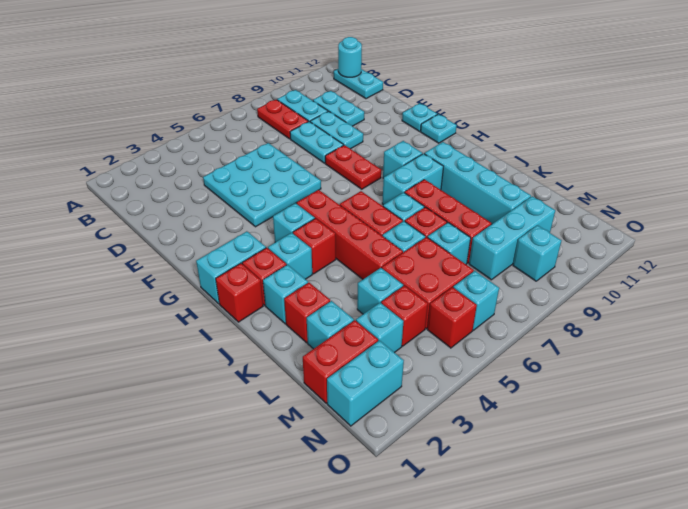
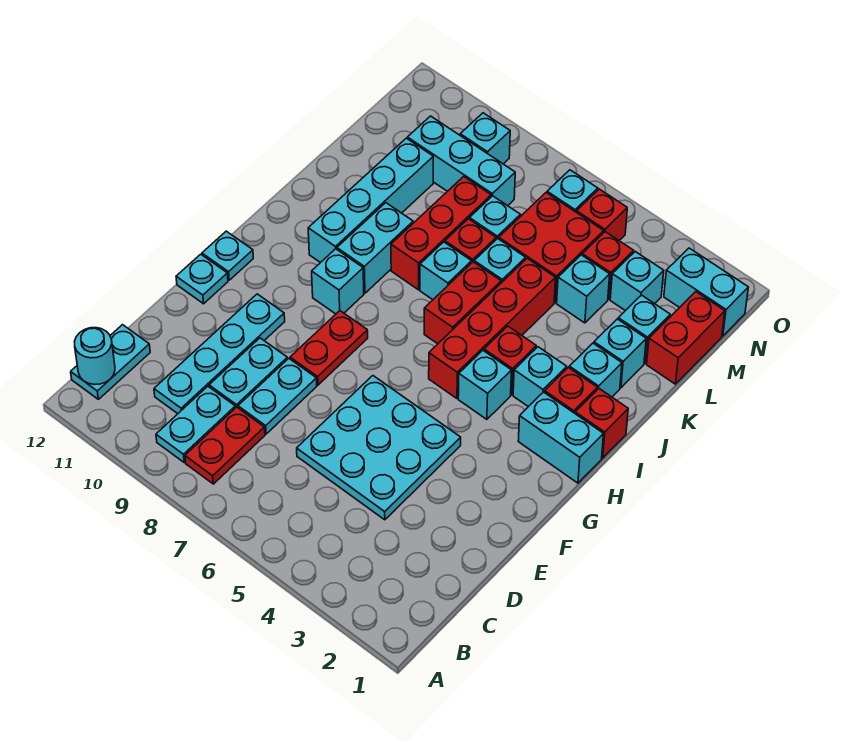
cyan plate C10:D10 level 1 -> cyan plate C10:F10 level 1
cyan brick I8:I9 level 1 -> cyan brick I9:J9 level 1
red brick K2 level 1 -> cyan brick K2 level 1
red brick M1:M2 level 1 -> red brick L1:M1 level 1

